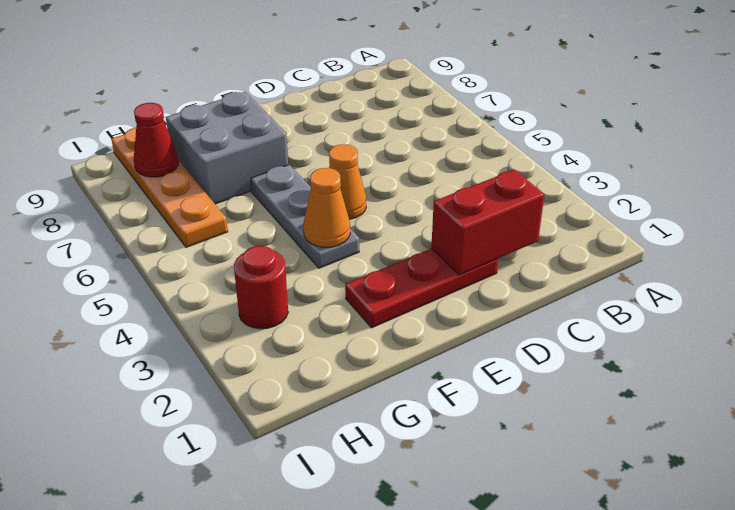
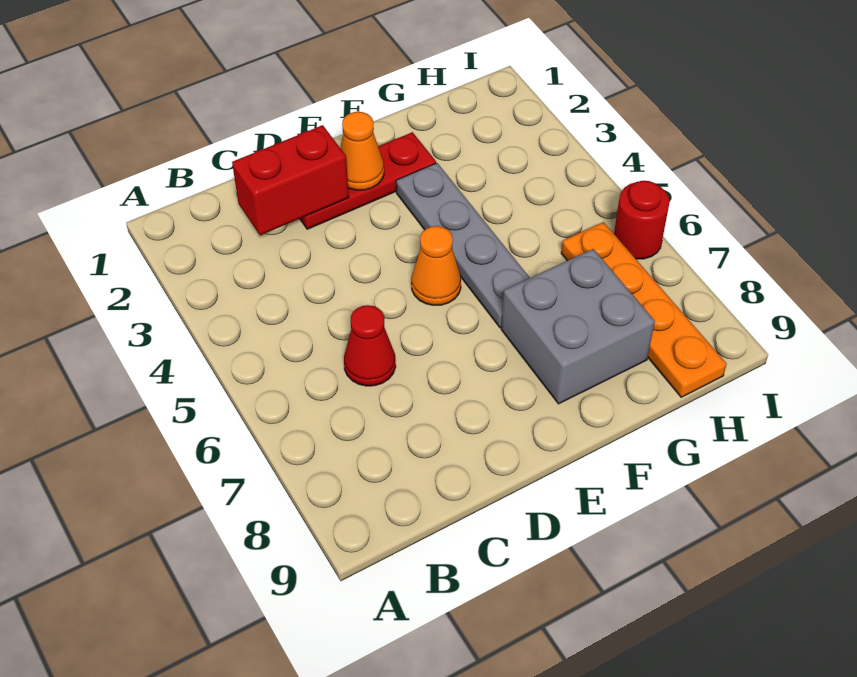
grey plate F4:F6 level 1 -> grey plate F3:F6 level 1
orange cone F4 level 2 -> orange cone E2 level 2
red round brick H3 level 1 -> red round brick I6 level 1
red cone H8 level 2 -> red cone C6 level 1

